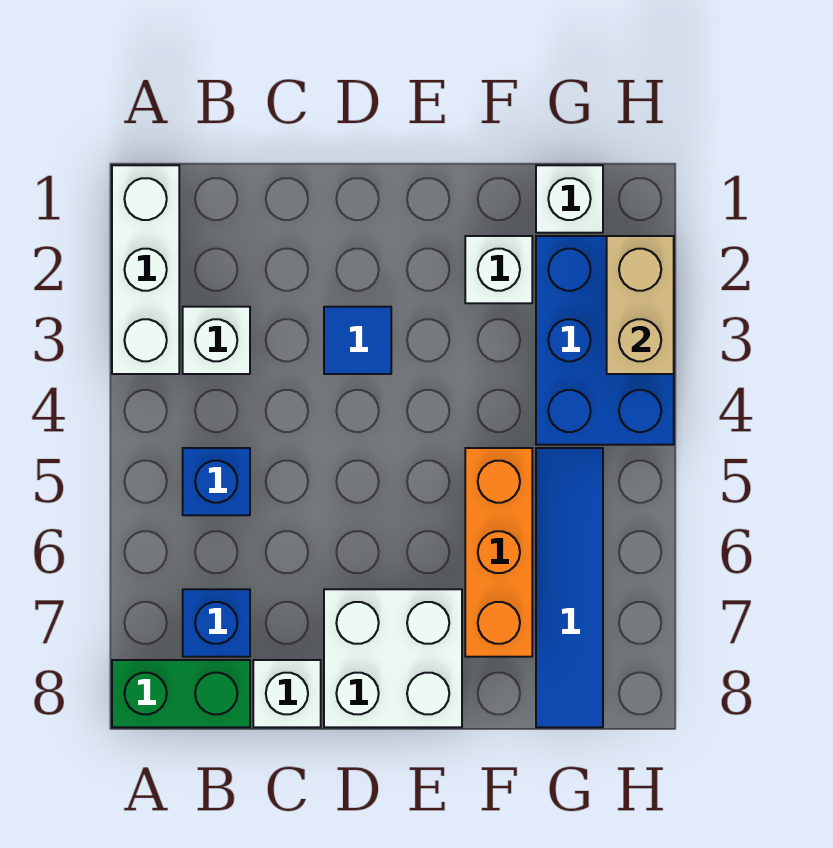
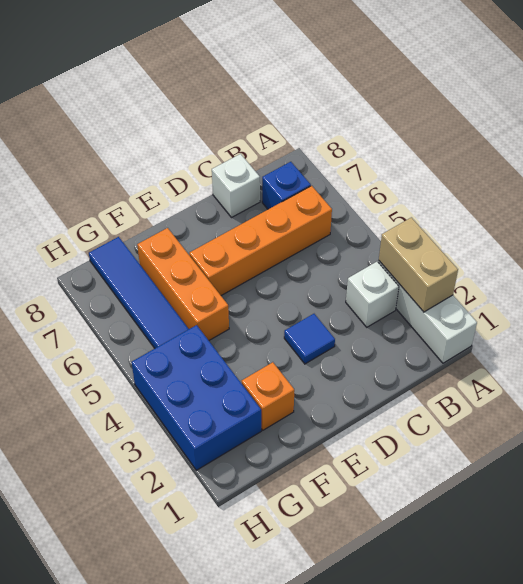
green brick A8:B8 level 1 -> none
blue brick B5 level 1 -> none
none -> orange brick B6:E6 level 1
white brick D7:E8 level 1 -> none
white brick F2 level 1 -> orange brick F2 level 1
white brick G1 level 1 -> none
tan brick H2:H3 level 2 -> tan brick A2:A3 level 2

